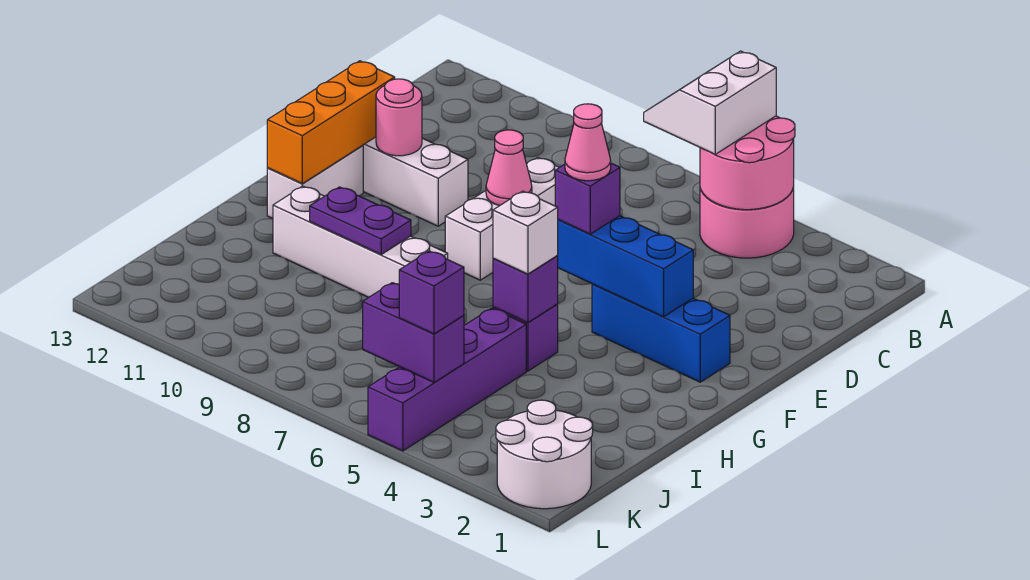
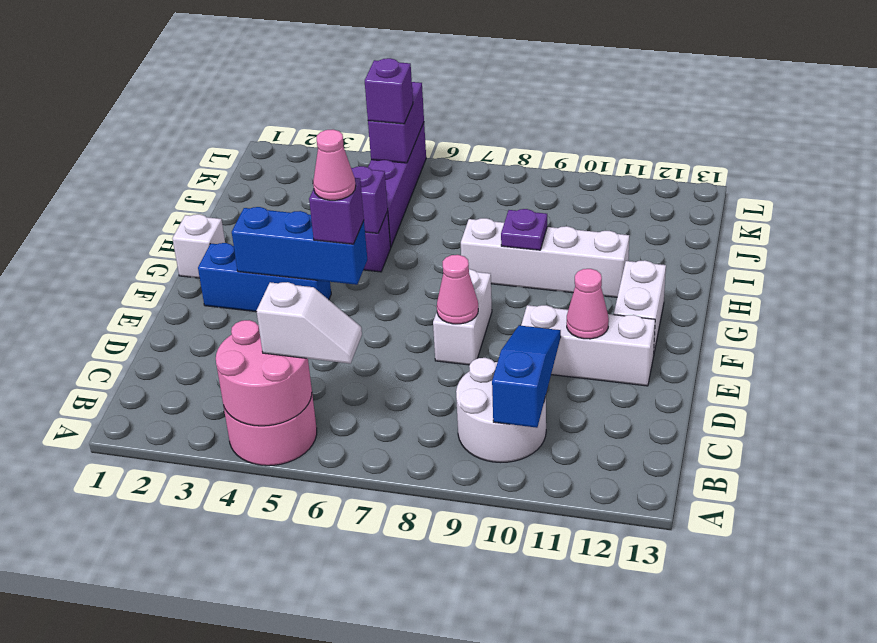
white slope A5:B6 level 3 top 5 -> white slope B5:B6 level 3 top 5
none -> blue slope B10:D10 level 2 top B
white brick D8:F8 level 1 -> white brick E8:F8 level 1
pink round brick E11 level 2 -> pink cone E11 level 2
orange brick E12:G12 level 2 -> none
white brick H5 level 3 -> white brick G1 level 1
purple plate H9:H10 level 2 -> purple plate H9 level 2
white round brick K1:L2 level 1 -> white round brick B9:C10 level 1
purple brick K5:K6 level 2 -> purple brick K5:L5 level 2

